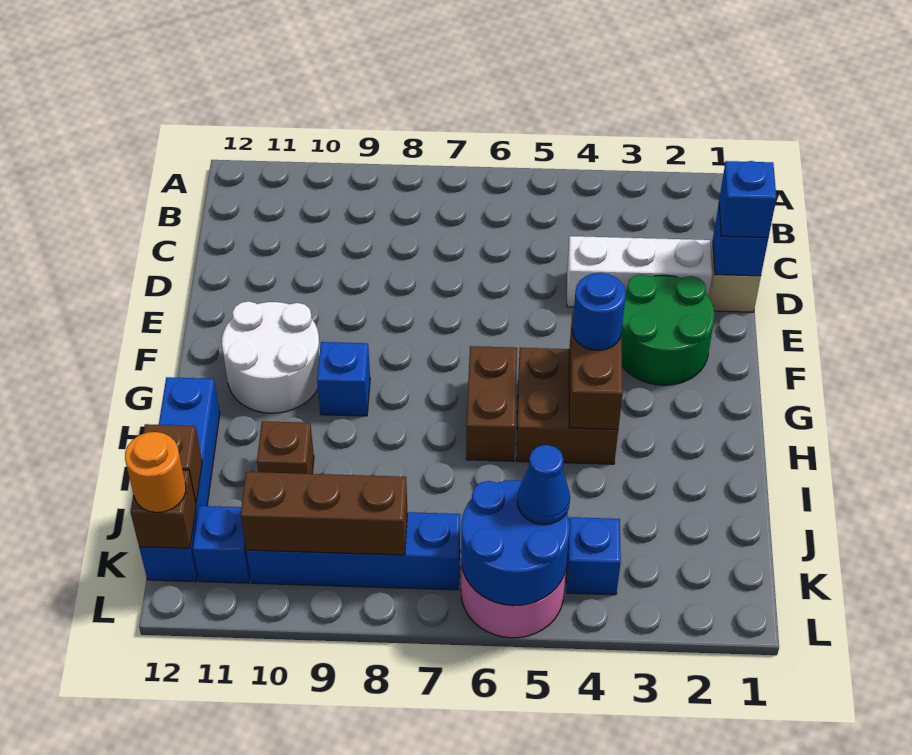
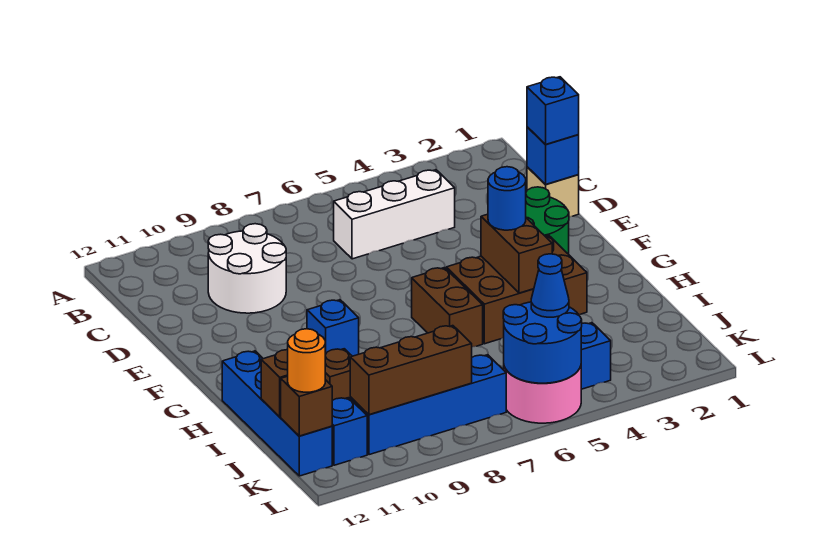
white brick D2:D4 level 1 -> white brick C4:C6 level 1
white round brick F10:G11 level 1 -> white round brick C9:D10 level 1
brown brick G4:H5 level 1 -> brown brick G3:H5 level 1

